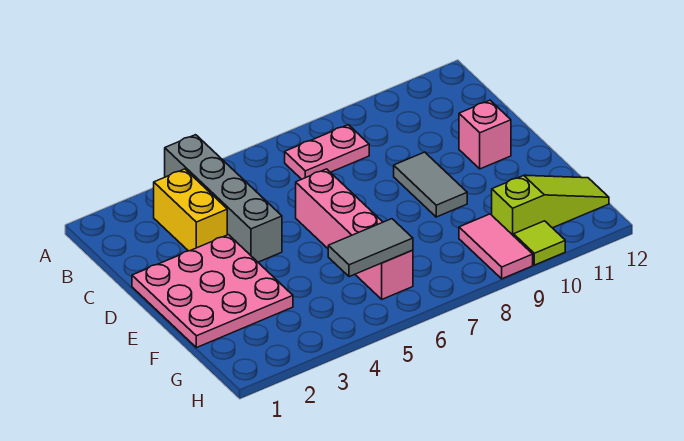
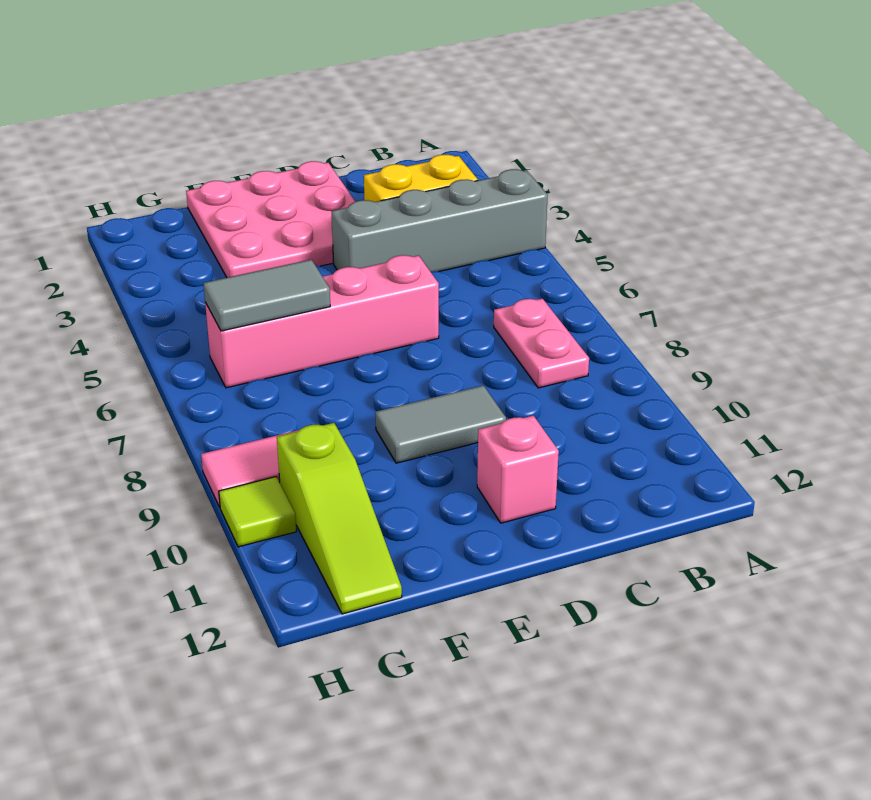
grey tile G5:G6 level 2 -> grey tile F6:G6 level 2

